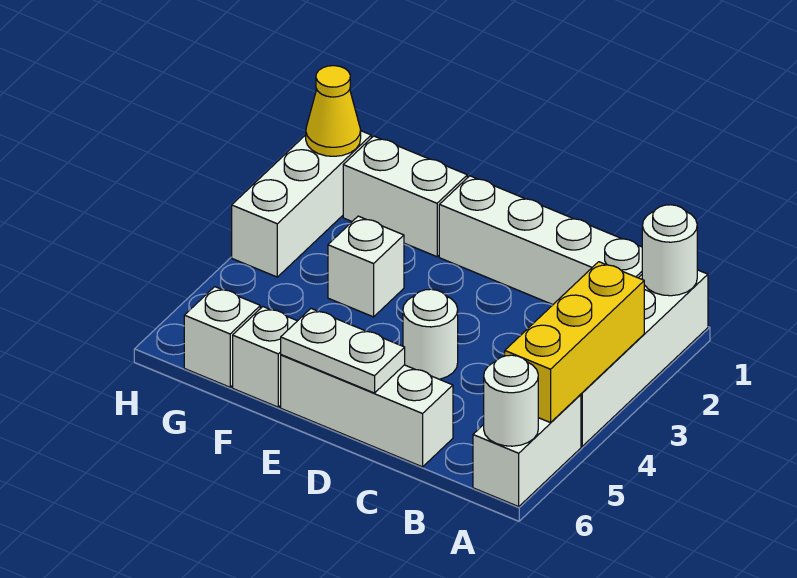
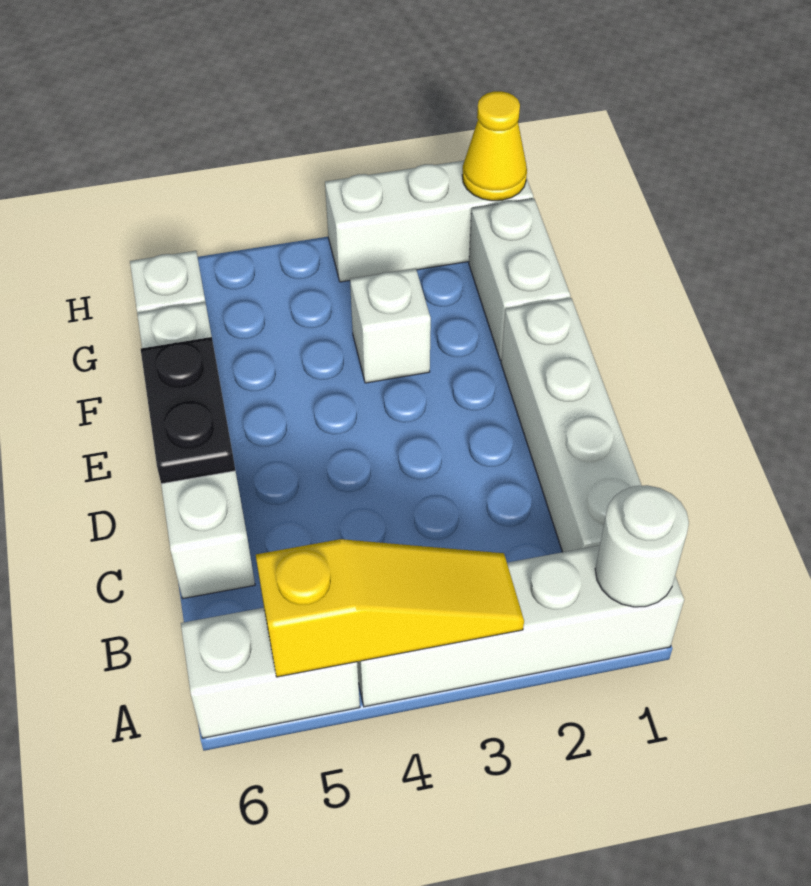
yellow brick A3:A5 level 2 -> yellow slope A3:A5 level 2 top 5
white round brick A6 level 2 -> none
white round brick D4 level 1 -> none
white plate D6:E6 level 2 -> black plate D6:E6 level 2

